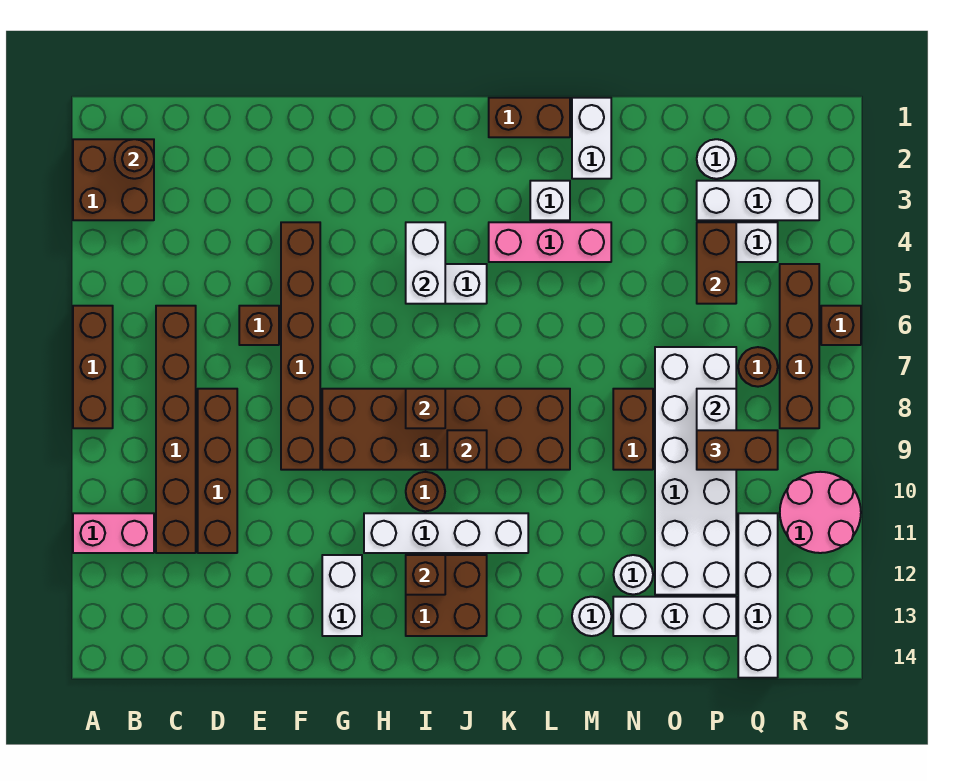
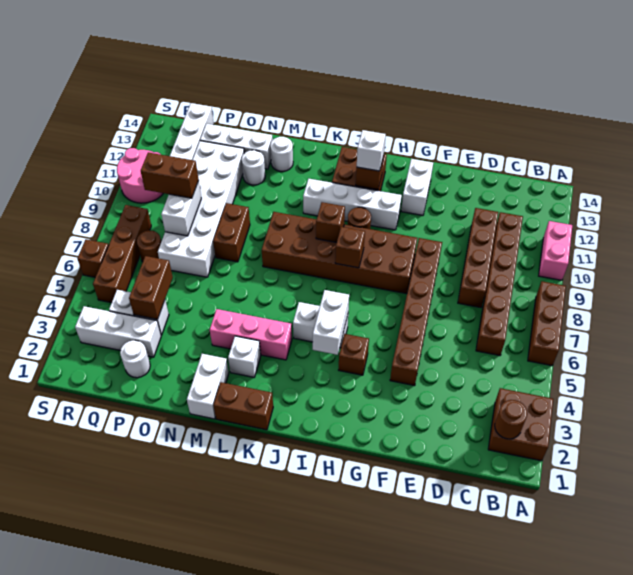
pink brick A11:B11 level 1 -> pink brick A10:A11 level 1
brown brick E6 level 1 -> brown brick H4 level 1
none -> white brick I12 level 3

